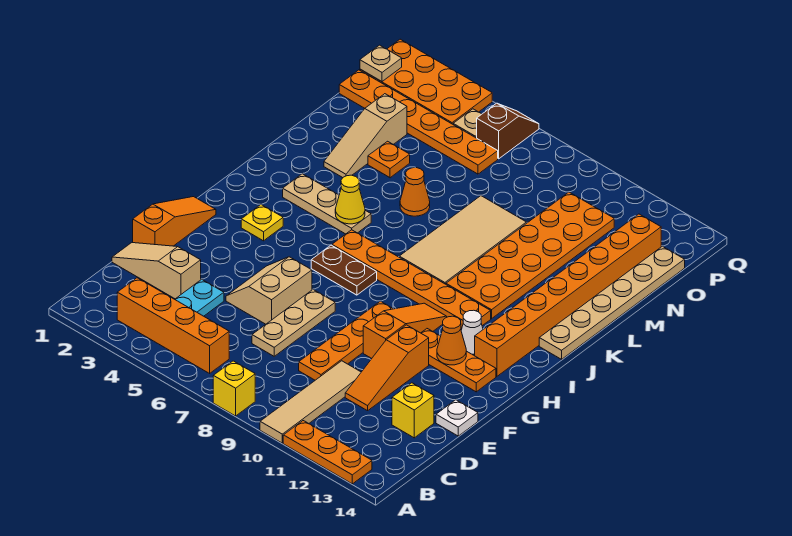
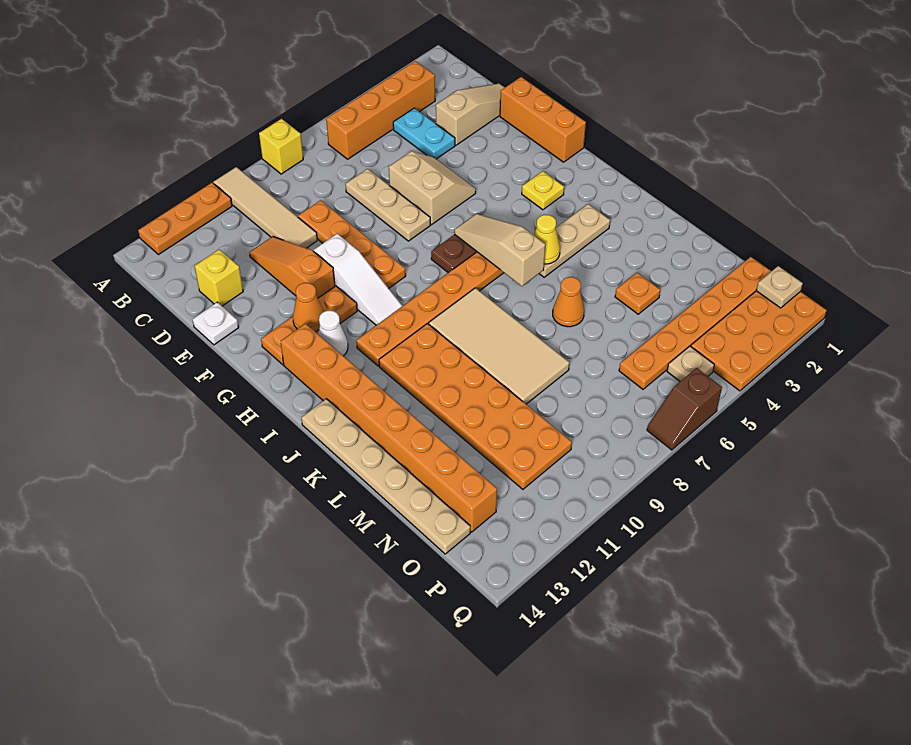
orange slope E1:G1 level 1 top E -> orange brick E1:G1 level 1
orange slope F10:H10 level 1 top F -> white slope F10:H10 level 1 top F
tan slope L3:N3 level 1 top N -> tan slope H6:J6 level 2 top J
brown slope P6:Q6 level 1 top P -> brown slope Q6:Q7 level 1 top 6

